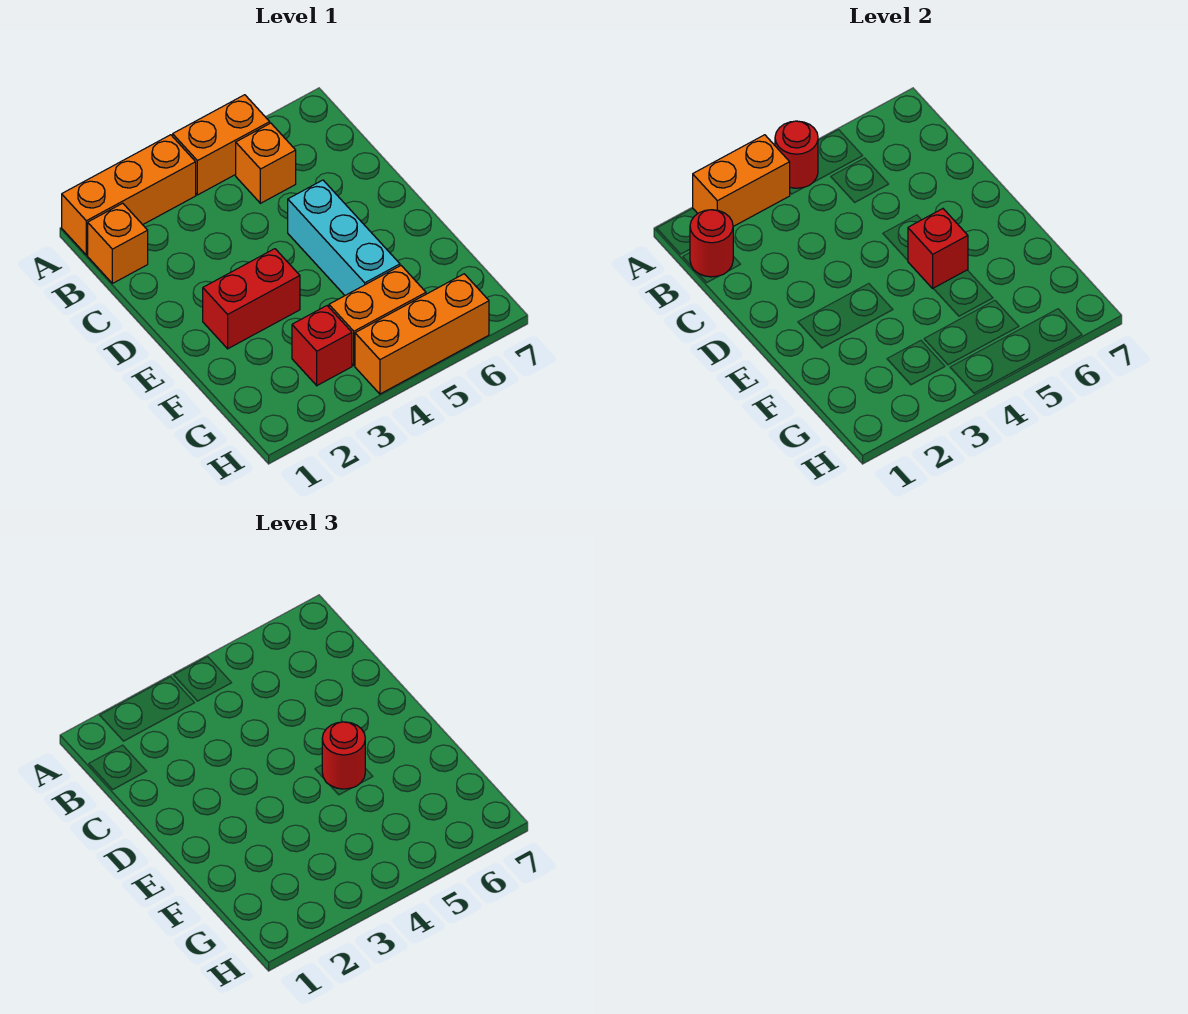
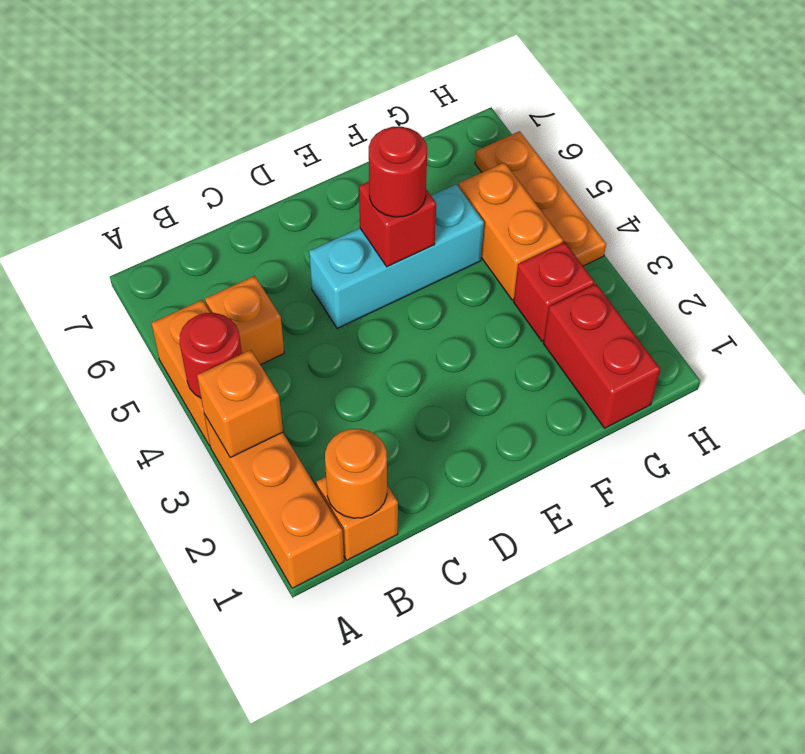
orange brick A2:A3 level 2 -> orange brick A3 level 2
red round brick B1 level 2 -> orange round brick B1 level 2
red brick E2:E3 level 1 -> red brick G1:G2 level 1
orange brick H4:H6 level 1 -> orange plate H4:H6 level 1

